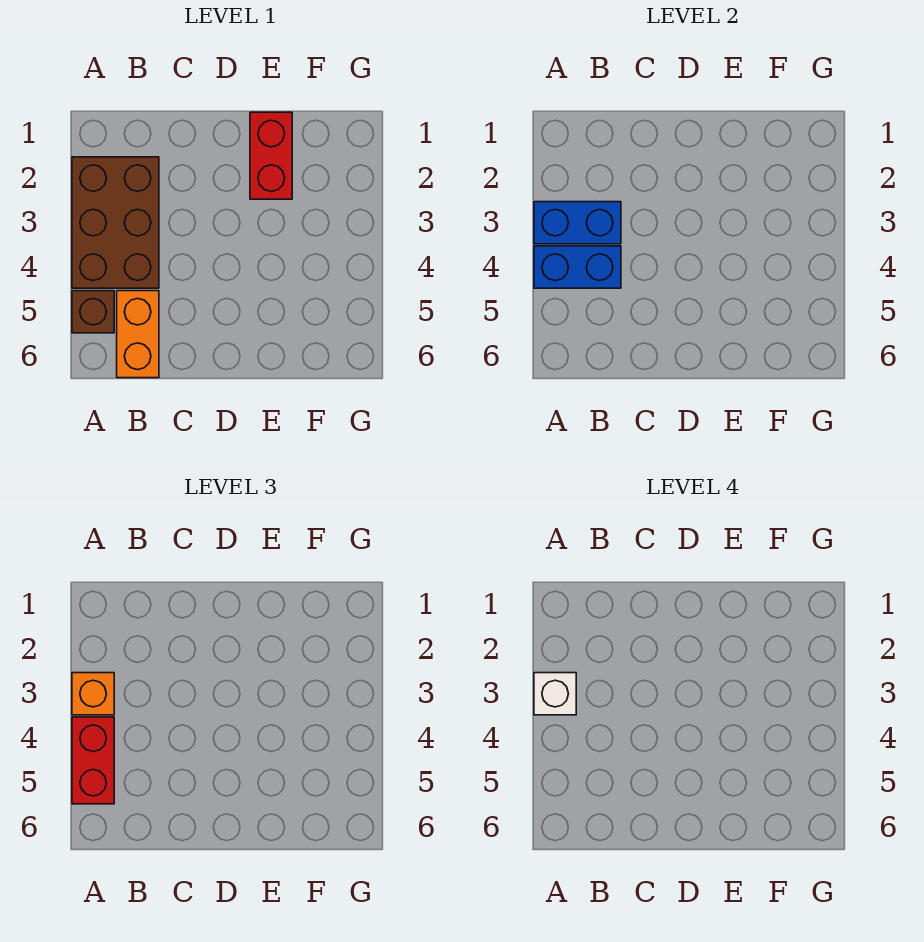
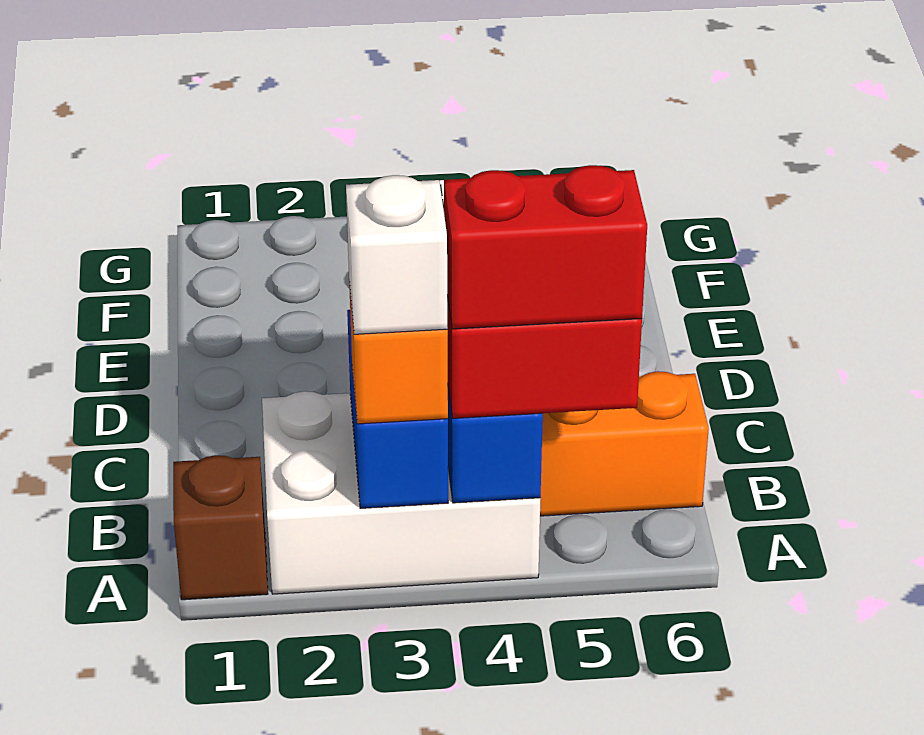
brown brick A2:B4 level 1 -> white brick A2:B4 level 1
brown brick A5 level 1 -> brown brick A1 level 1
red brick E1:E2 level 1 -> red brick A4:A5 level 4

